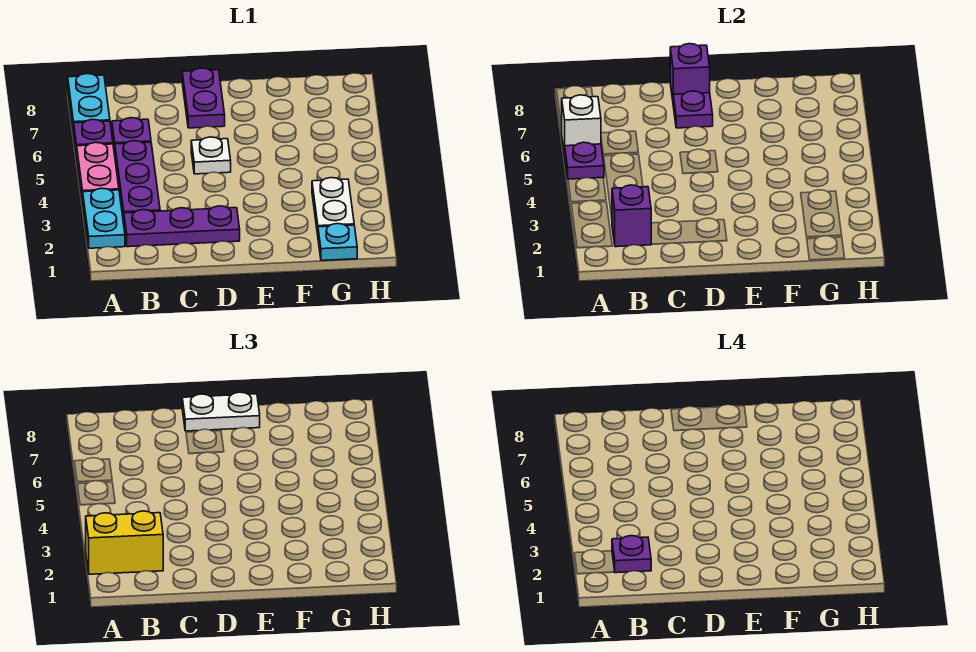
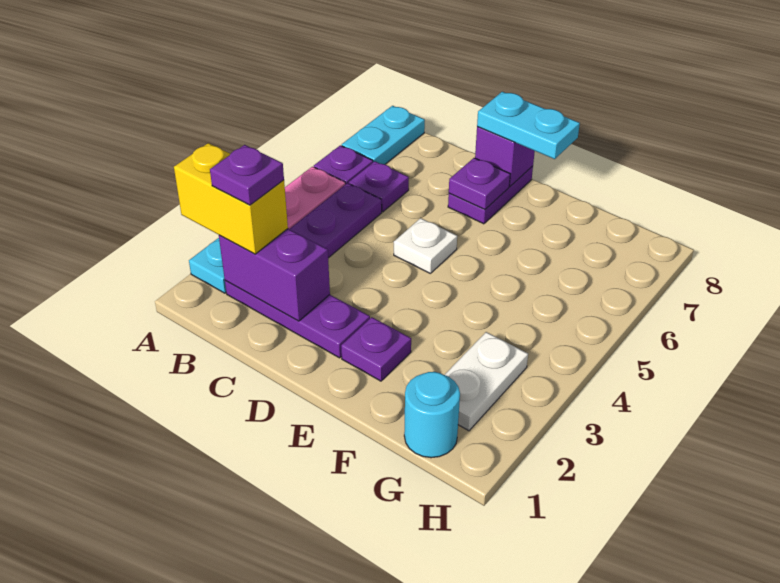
purple plate A5 level 2 -> purple plate E2 level 1
white brick A6 level 2 -> none
purple brick B2 level 2 -> purple brick B2:C2 level 2
white plate D8:E8 level 3 -> cyan plate D8:E8 level 3
cyan plate G1 level 1 -> cyan round brick G1 level 1

